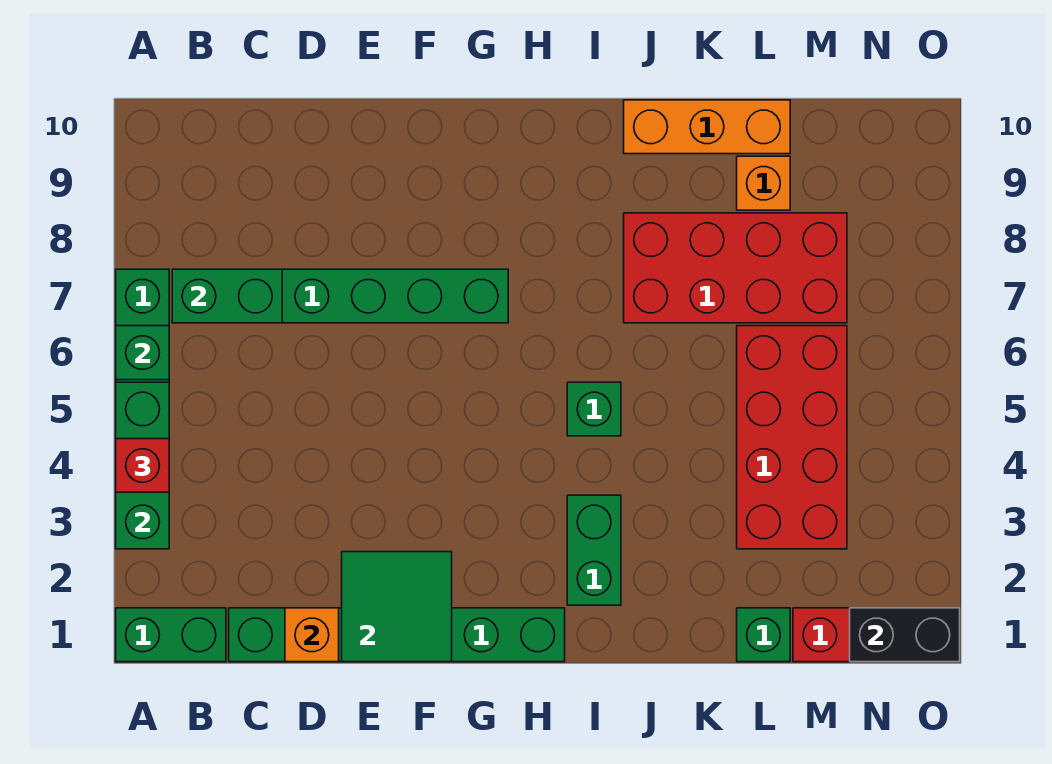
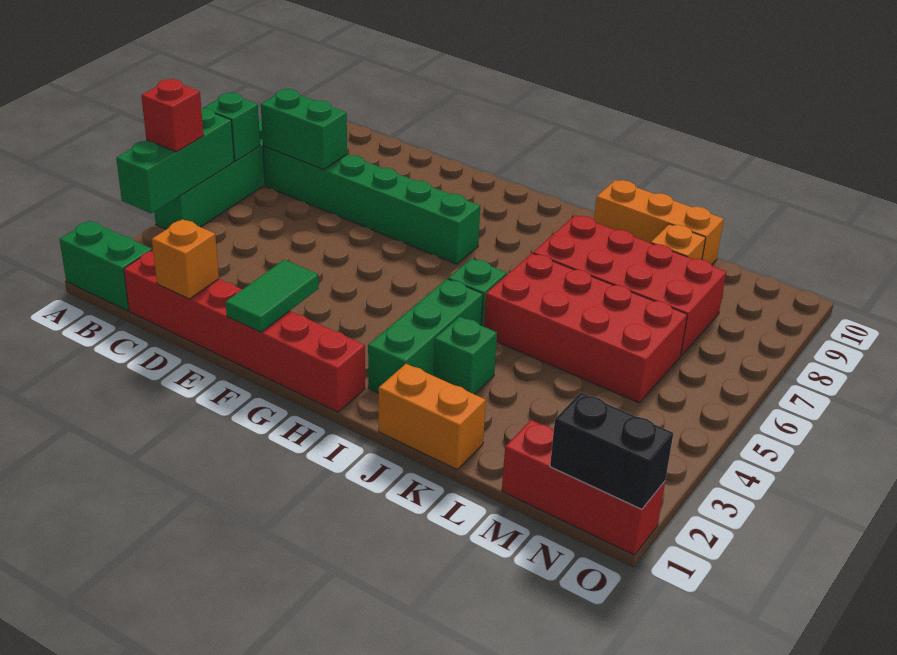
green brick C1:H1 level 1 -> red brick C1:H1 level 1
green tile E1:F2 level 2 -> green tile F1:F2 level 2
green brick I2:I3 level 1 -> green brick I2:I4 level 1
none -> orange brick J1:K1 level 1
green brick L1 level 1 -> green brick J3 level 1
red brick L3:M6 level 1 -> red brick J5:M6 level 1

